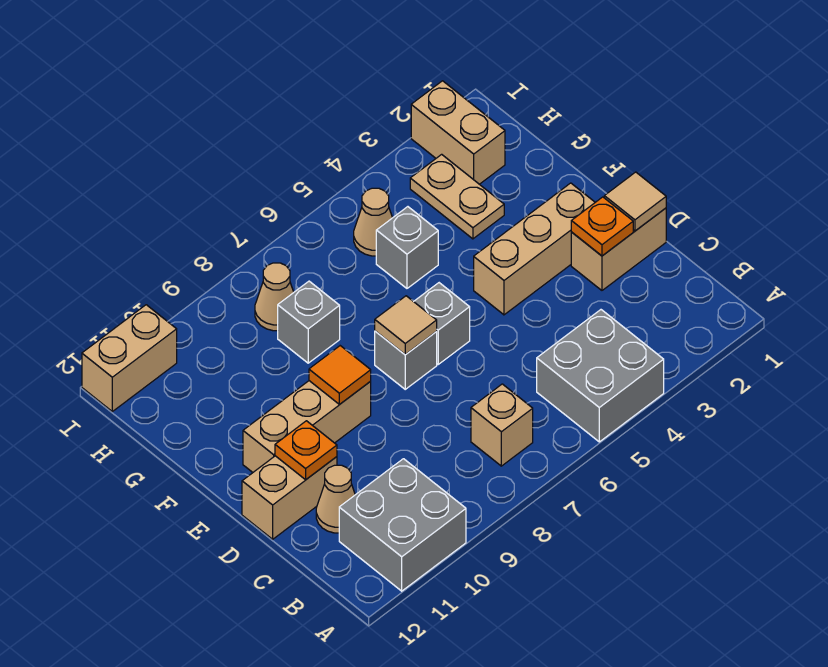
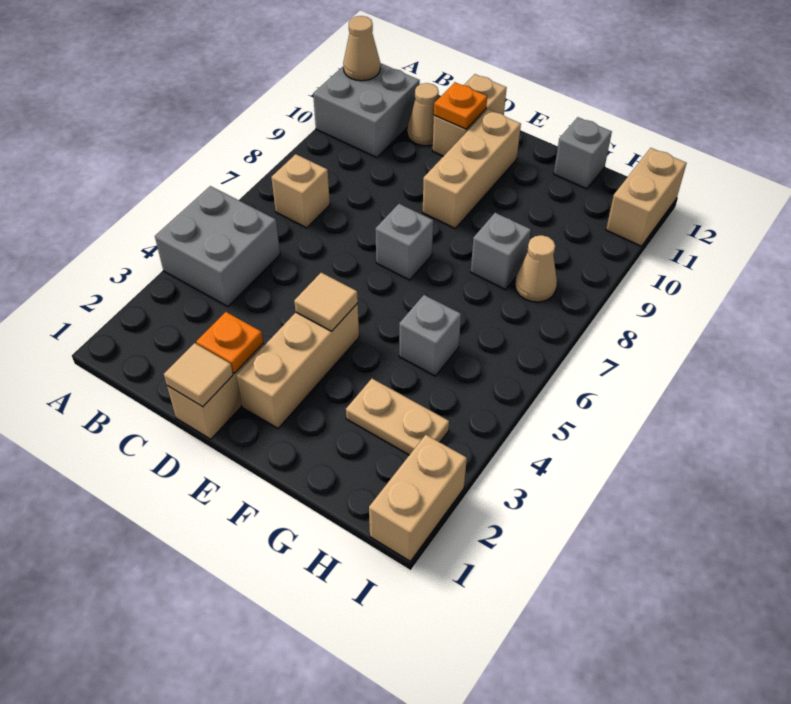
grey brick E6 level 1 -> grey brick G12 level 1
tan tile E7 level 2 -> tan tile E4 level 2
orange tile E9 level 2 -> none
tan brick H2:I2 level 1 -> tan brick I1:I2 level 1
tan cone H5 level 1 -> tan cone A11 level 2

